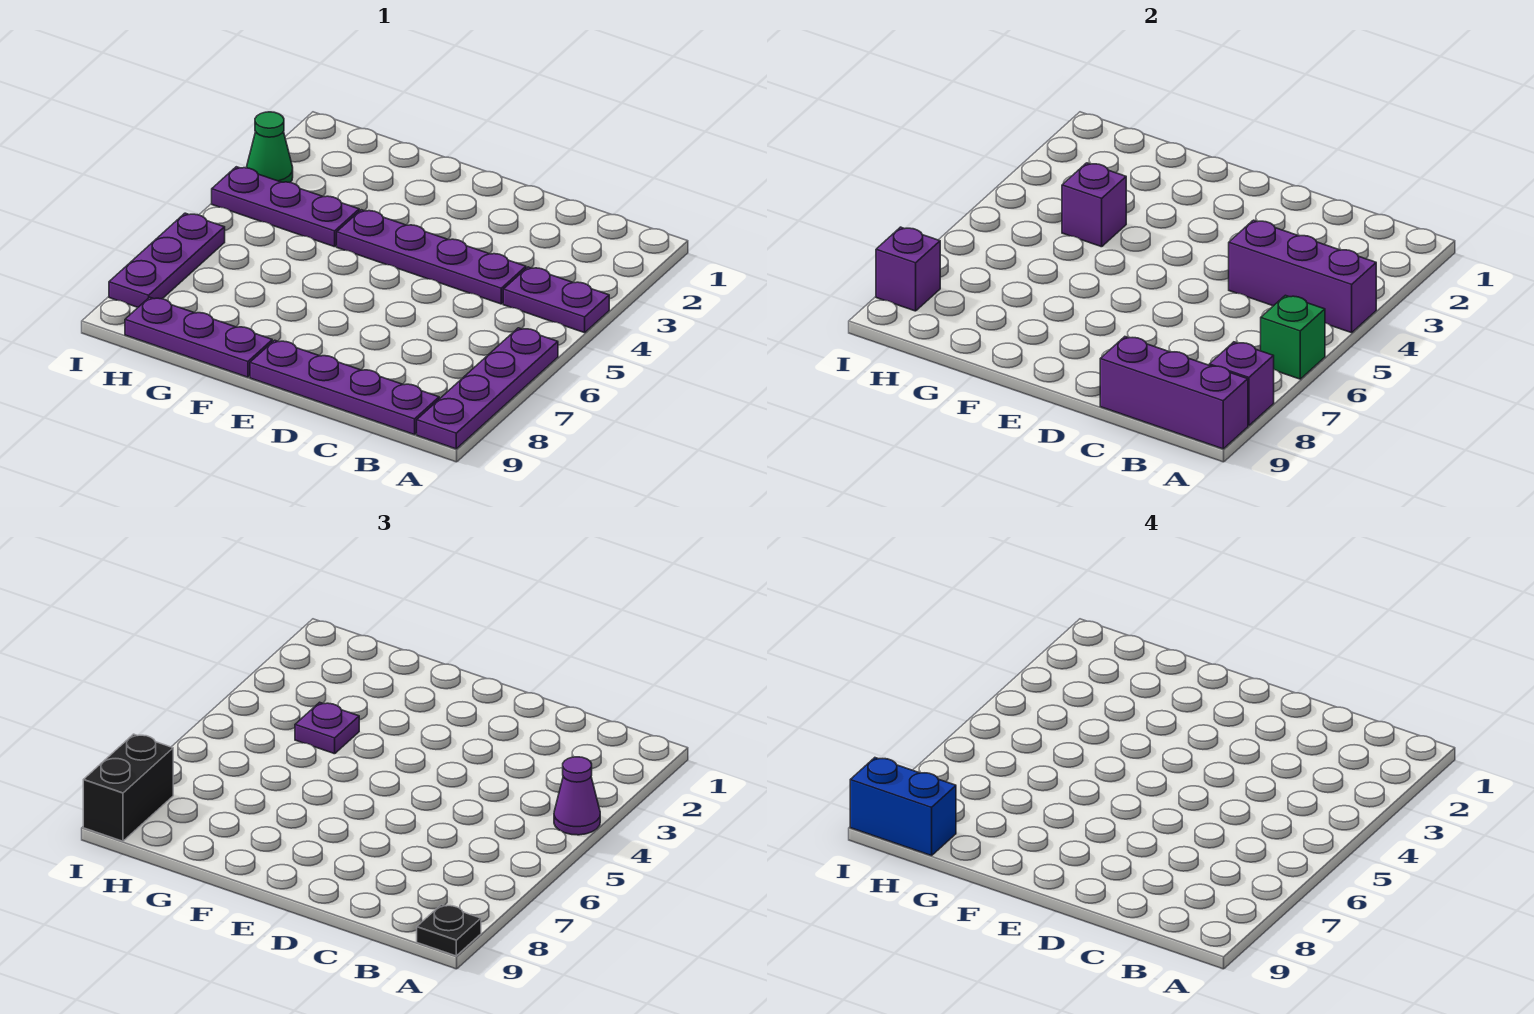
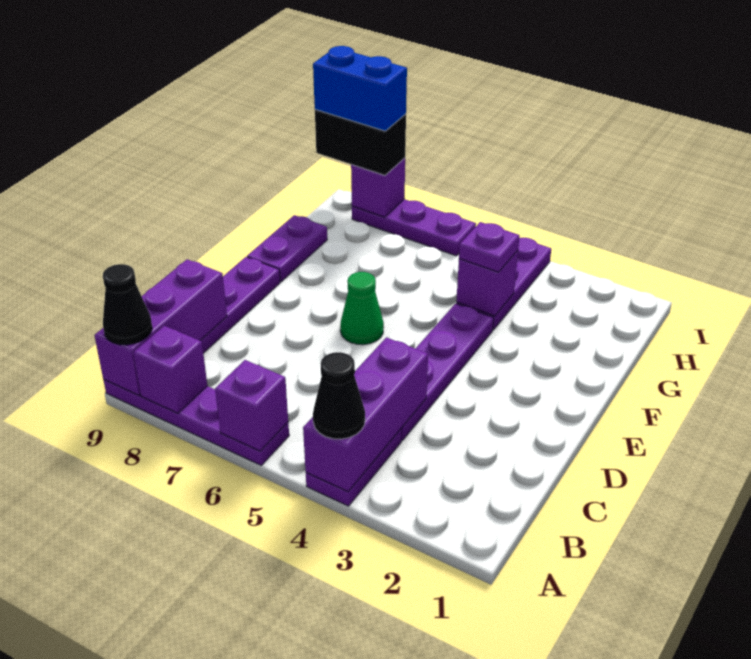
purple cone A4 level 3 -> black cone A4 level 3
green brick A6 level 2 -> purple brick A6 level 2
black plate A9 level 3 -> black cone A9 level 3
purple plate F9:H9 level 1 -> purple plate F9:G9 level 1
blue brick H9:I9 level 4 -> blue brick I8:I9 level 4
green cone I3 level 1 -> green cone E6 level 1

